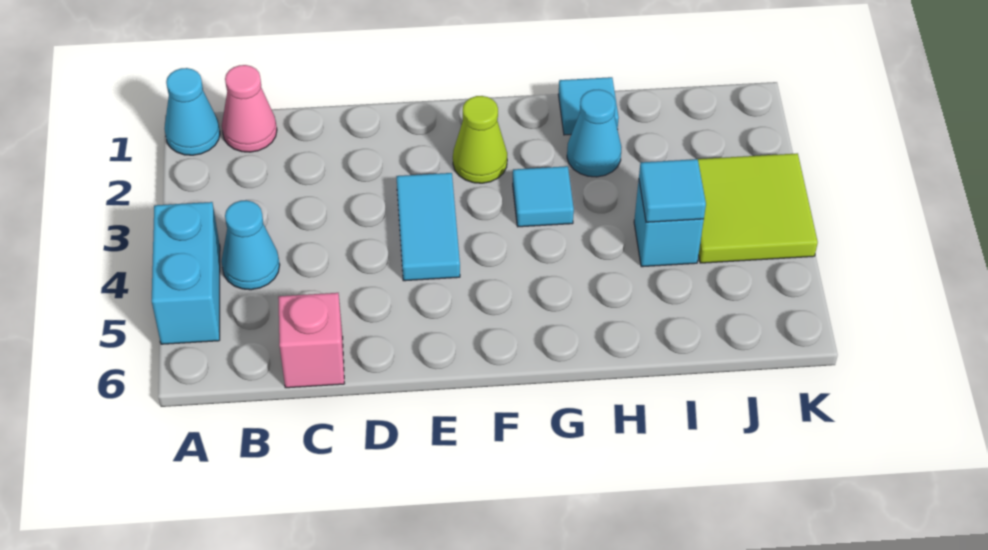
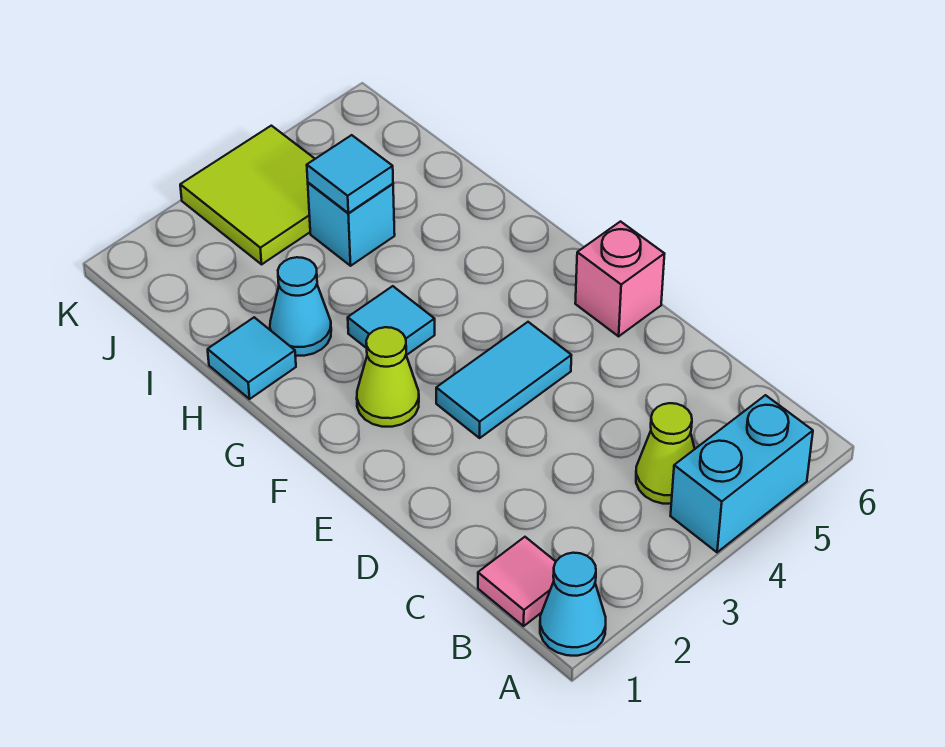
pink cone B1 level 1 -> pink tile B1 level 1
cyan cone B4 level 1 -> lime cone B4 level 1
pink brick C6 level 1 -> pink brick E6 level 1

